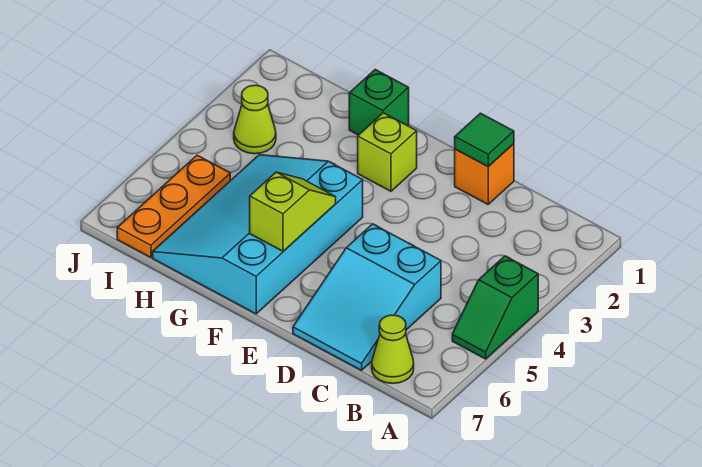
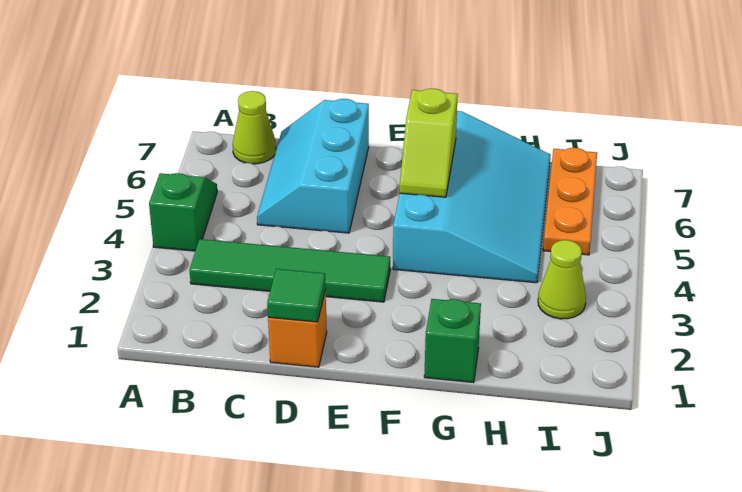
none -> green tile B3:E3 level 1
cyan slope C5:D7 level 1 top 5 -> cyan slope C5:D7 level 1 top D
lime brick F2 level 1 -> none

